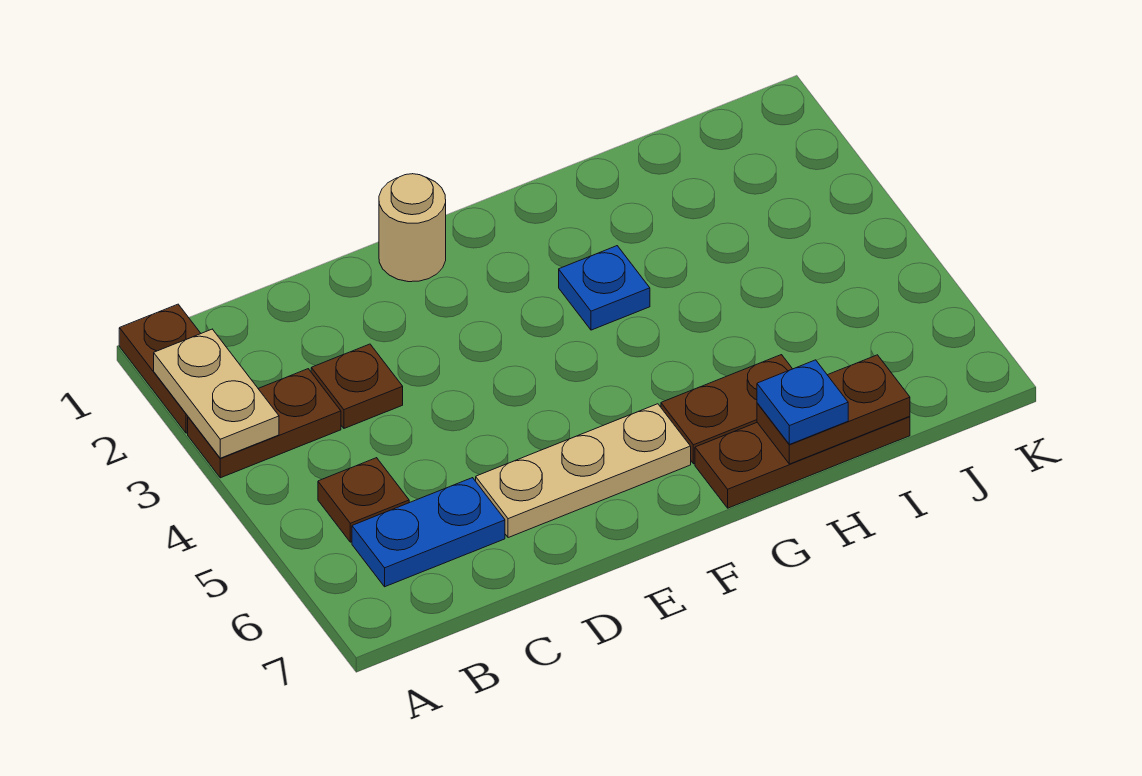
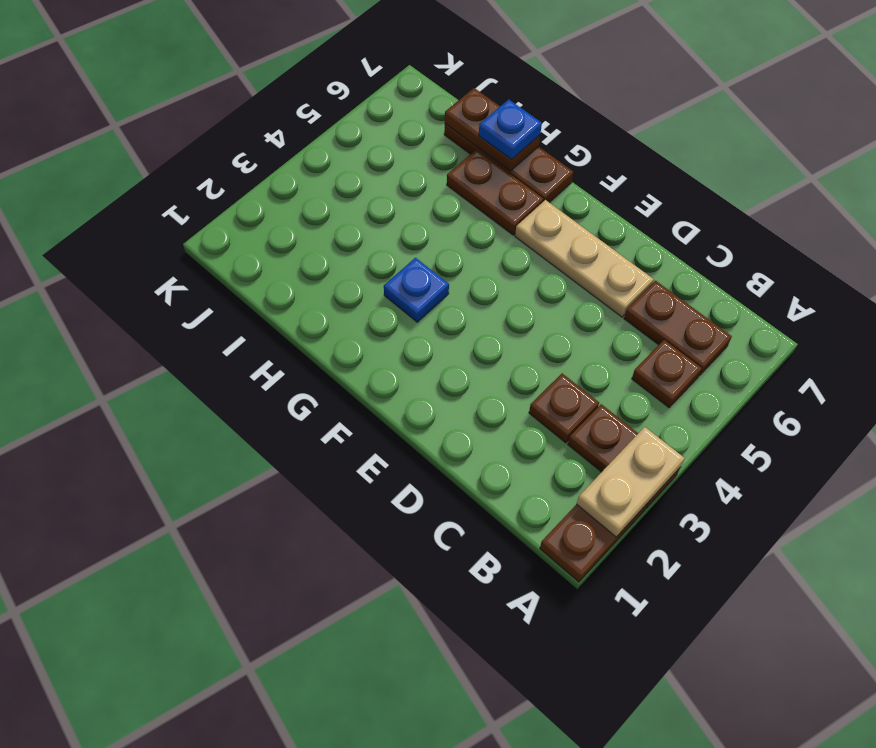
blue plate B6:C6 level 1 -> brown plate B6:C6 level 1
tan round brick E1 level 1 -> none

